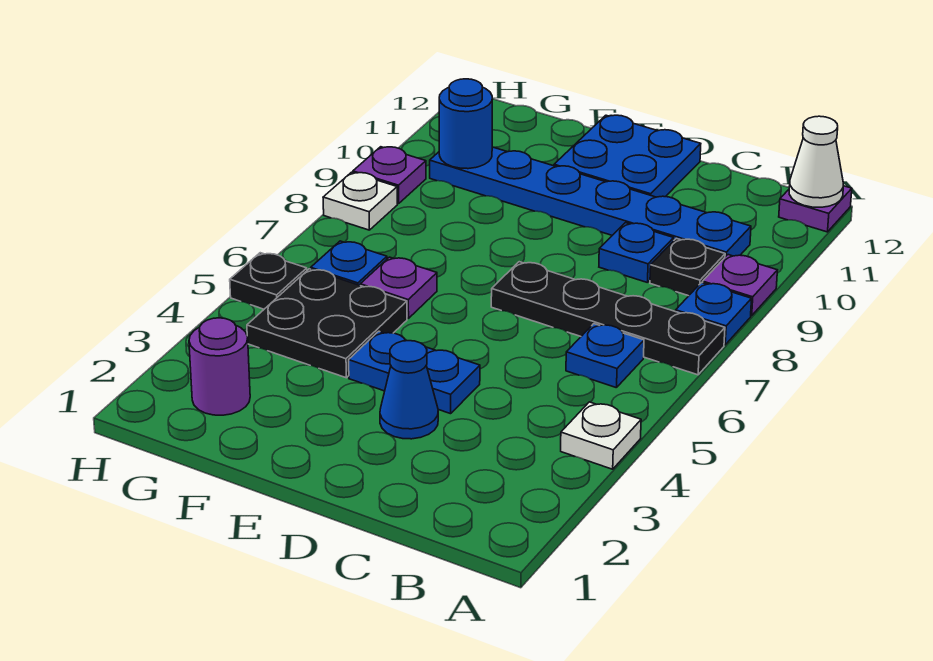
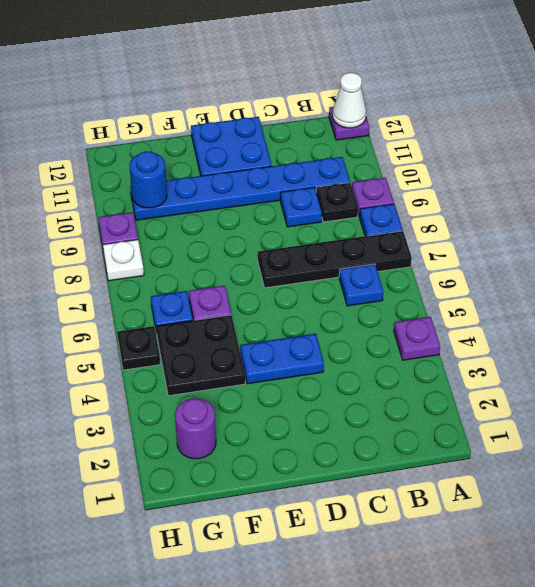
white plate A4 level 1 -> purple plate A4 level 1
blue cone D3 level 1 -> none

